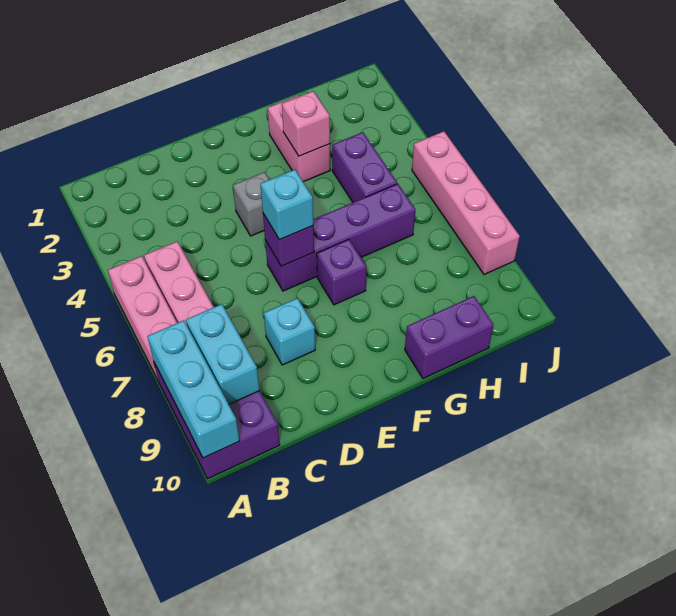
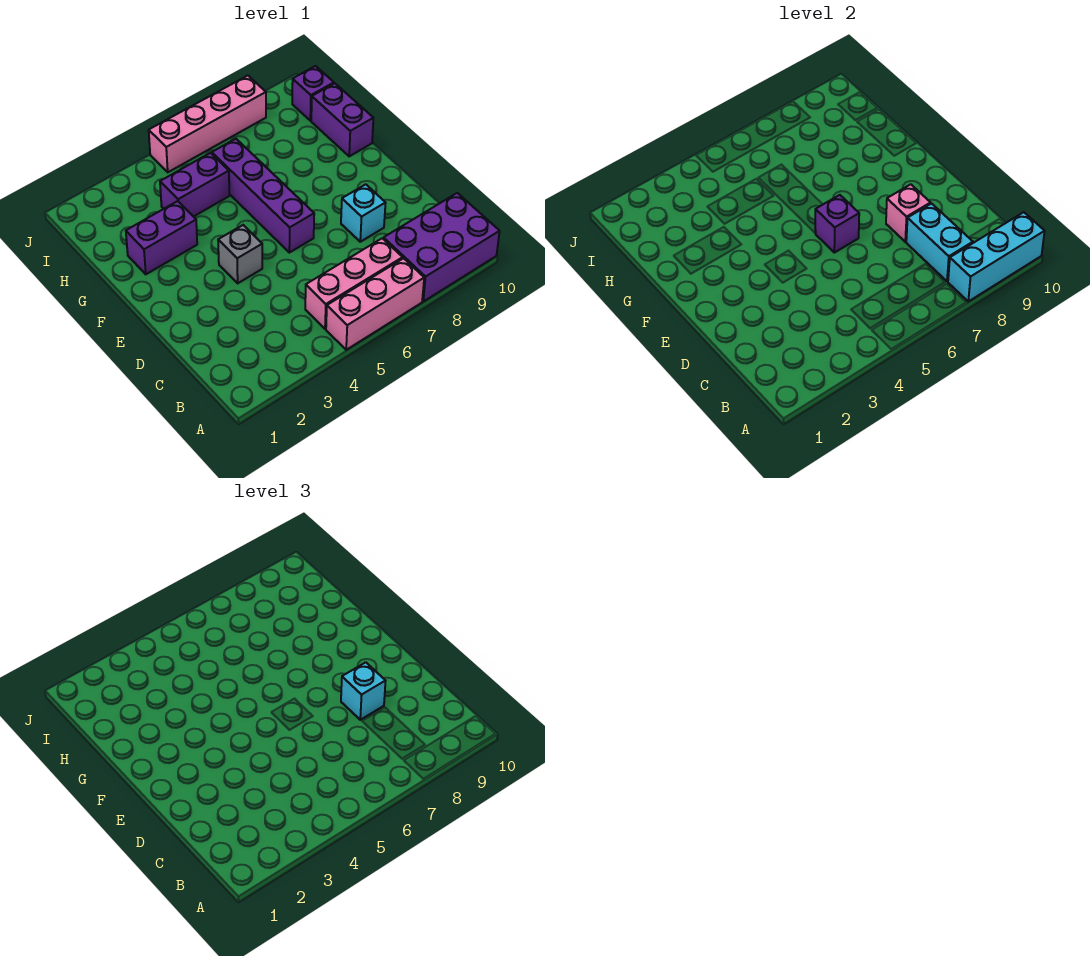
cyan brick B8:B9 level 2 -> cyan brick B8:C8 level 2
cyan brick E6 level 3 -> cyan brick D8 level 3
purple brick F7 level 1 -> purple brick I10 level 1
pink brick G2:G3 level 1 -> purple brick G2:G3 level 1
pink brick G3 level 2 -> pink brick D8 level 2

